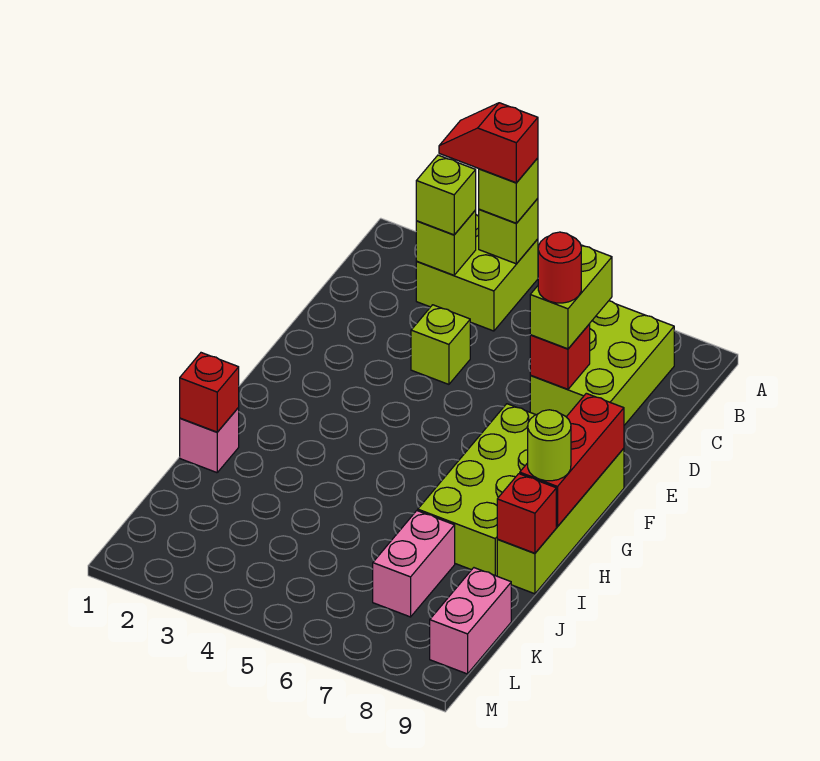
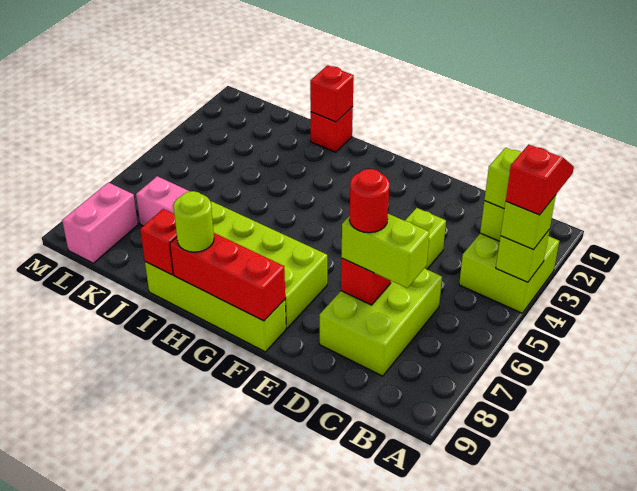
lime brick B7:D8 level 1 -> lime brick C6:D8 level 1
pink brick I1 level 1 -> red brick I1 level 1
pink brick K9:L9 level 1 -> pink brick L8:L9 level 1

